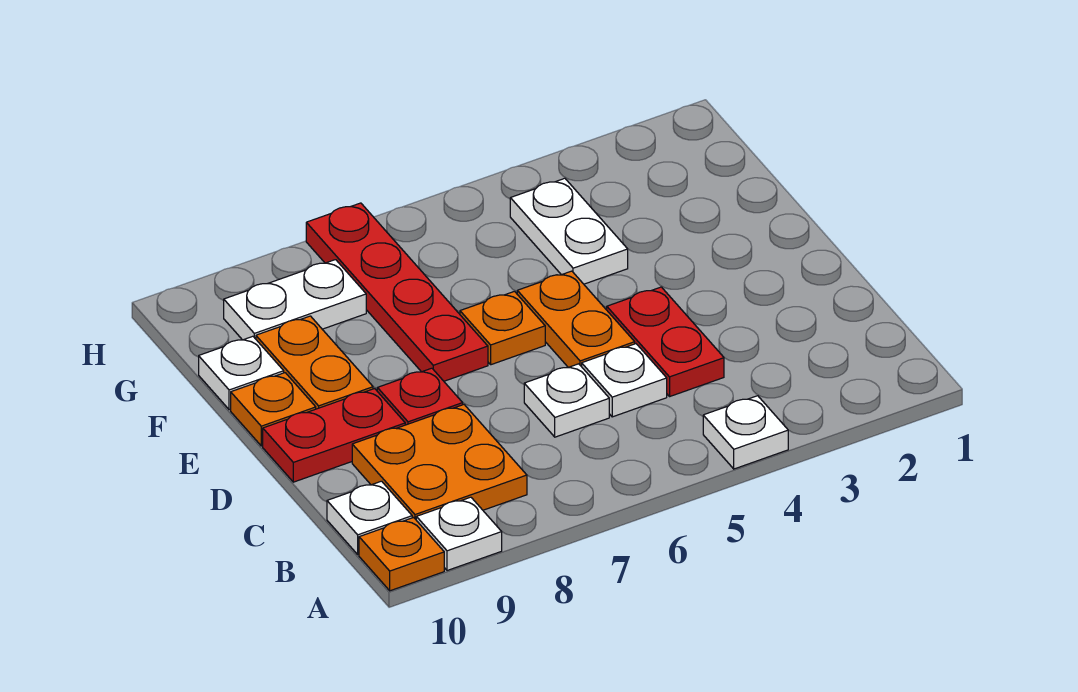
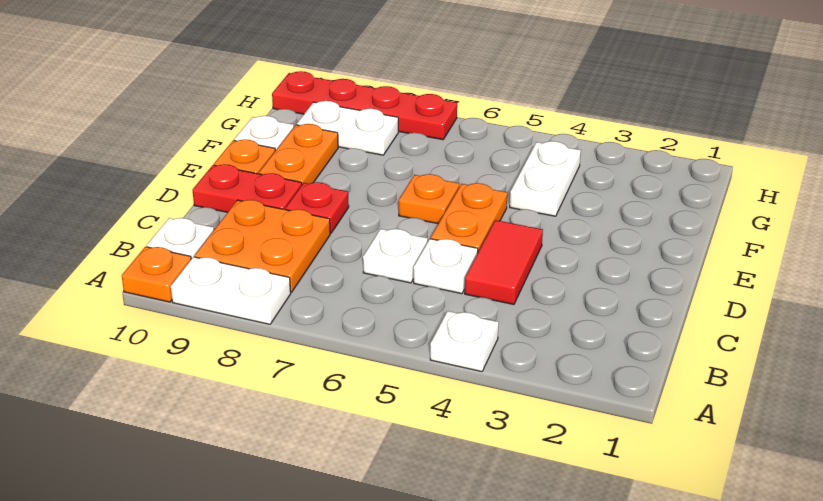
white plate A9 level 1 -> white plate A8:A9 level 1
red plate C4:D4 level 1 -> red tile C4:D4 level 1
red plate E7:H7 level 1 -> red plate H7:H10 level 1

